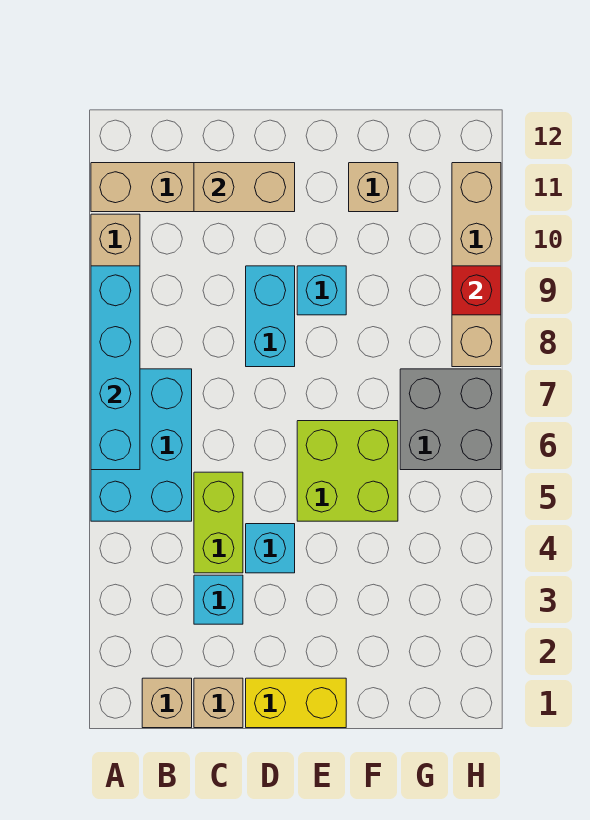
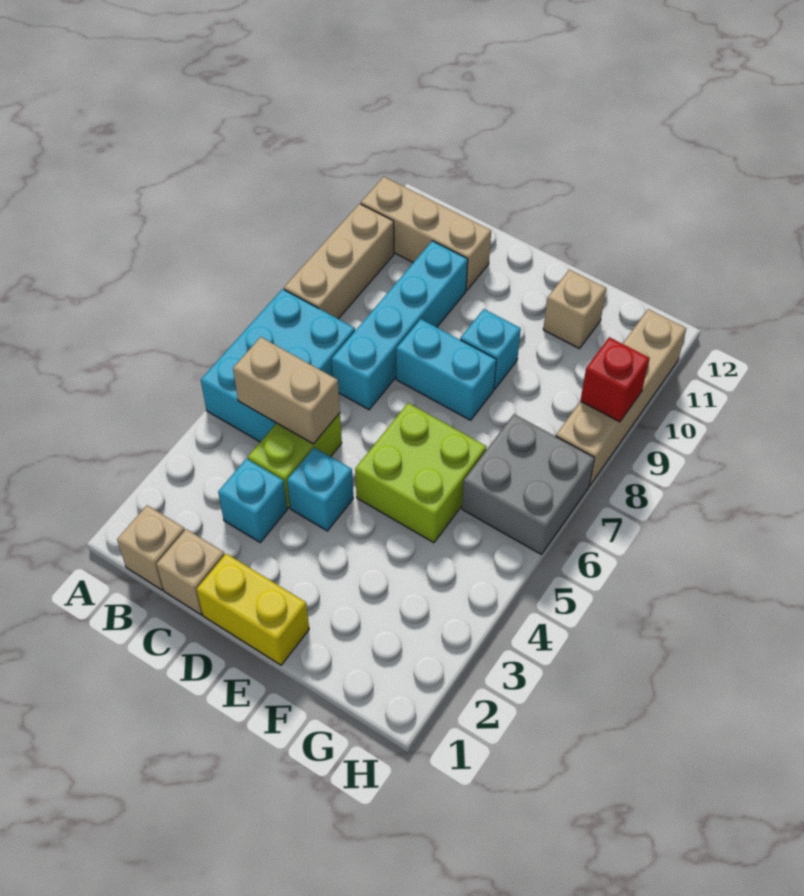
cyan brick A6:A9 level 2 -> cyan brick C7:C10 level 1
tan brick C11:D11 level 2 -> tan brick B5:C5 level 2
cyan brick D8:D9 level 1 -> cyan brick D8:E8 level 1

